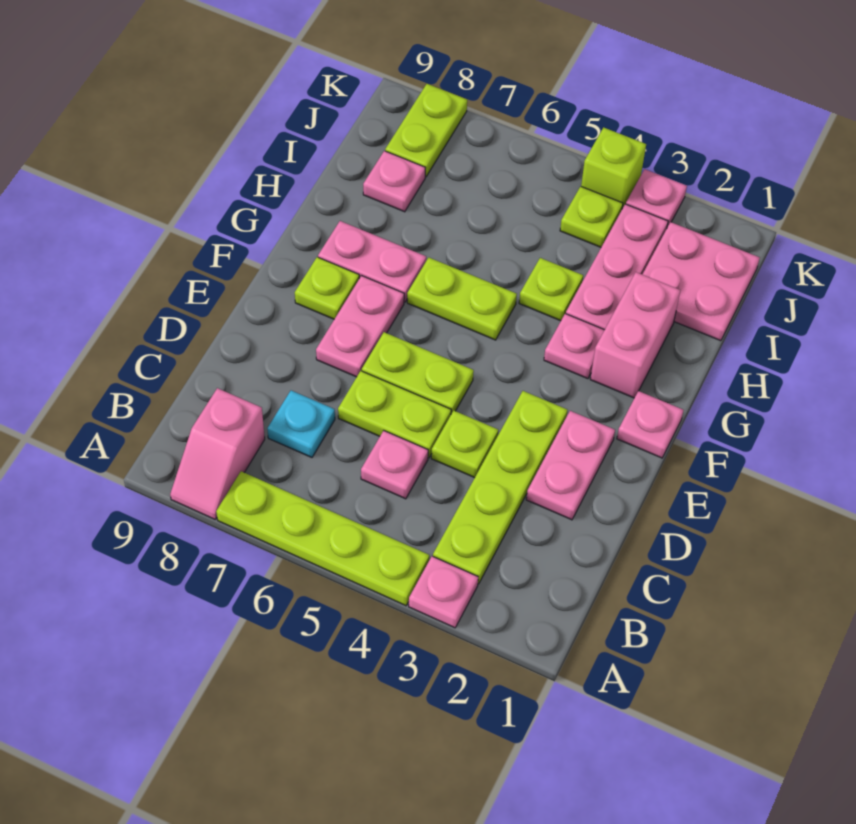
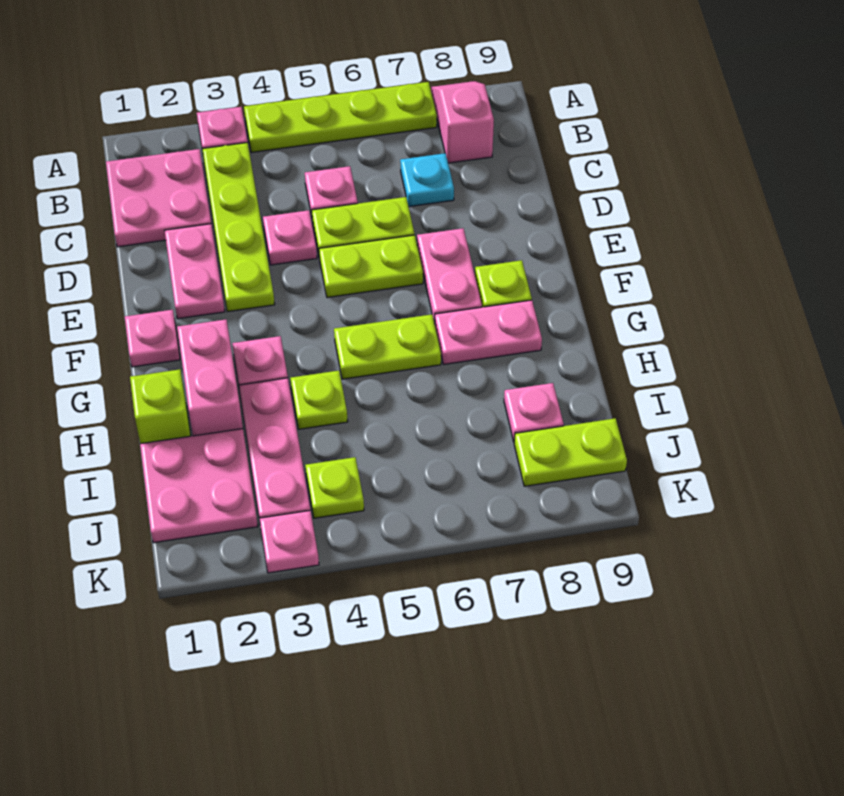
none -> pink plate B1:C2 level 1
lime plate D4 level 1 -> pink plate D4 level 1
lime plate J8:K8 level 1 -> lime plate J8:J9 level 1
lime brick K4 level 1 -> lime brick H1 level 1

